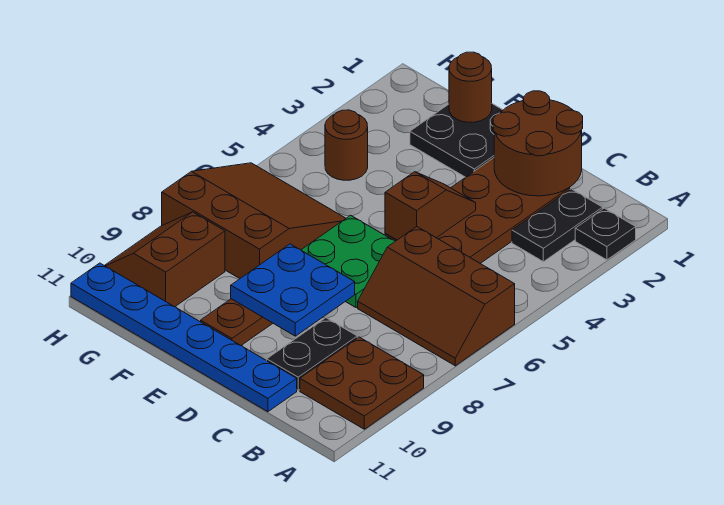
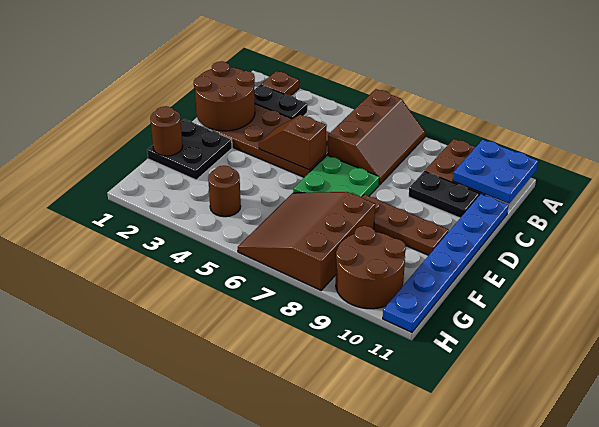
black plate A2 level 1 -> brown plate A2 level 1
blue plate D8:E9 level 2 -> blue plate A10:B11 level 2
brown slope G9:H10 level 1 top G -> brown round brick G9:H10 level 1

